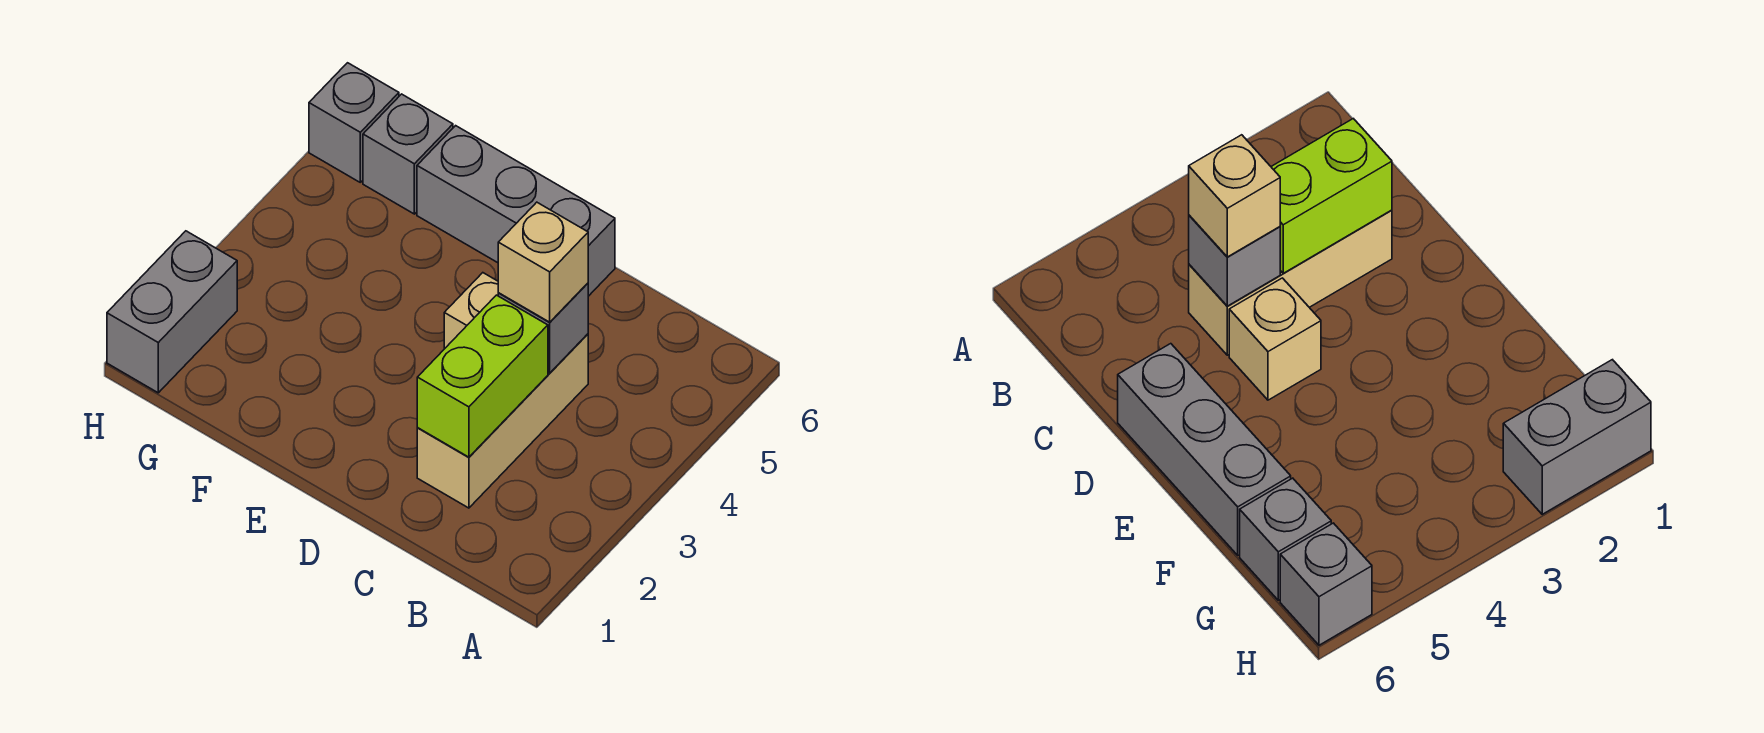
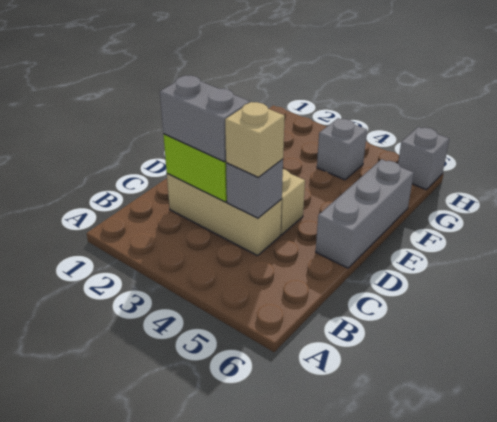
grey brick G6 level 1 -> grey brick G4 level 1
grey brick H1:H2 level 1 -> grey brick C2:C3 level 3

